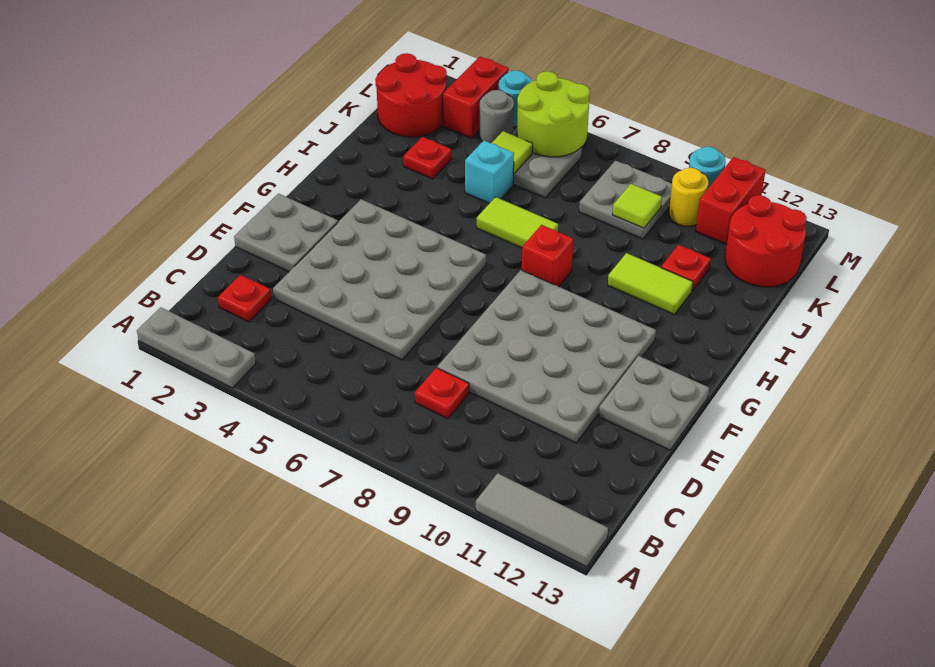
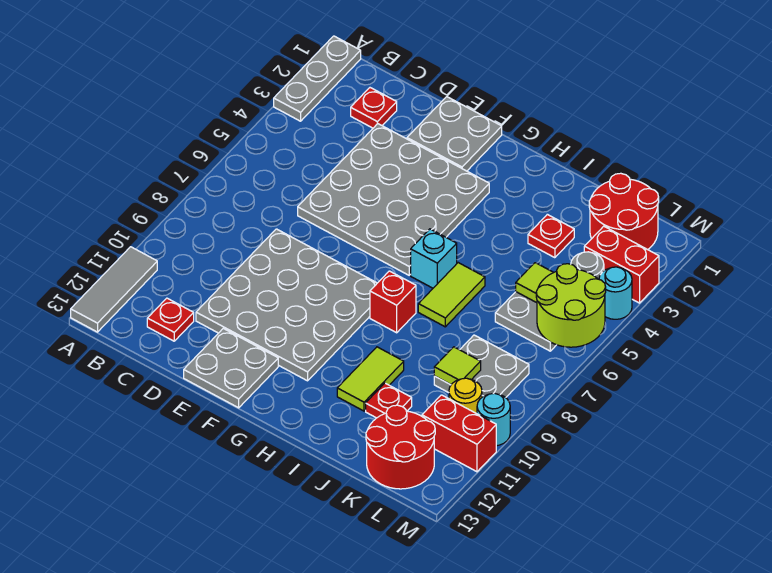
red plate C8 level 1 -> red plate C12 level 1
cyan brick J5 level 1 -> cyan brick H6 level 1

